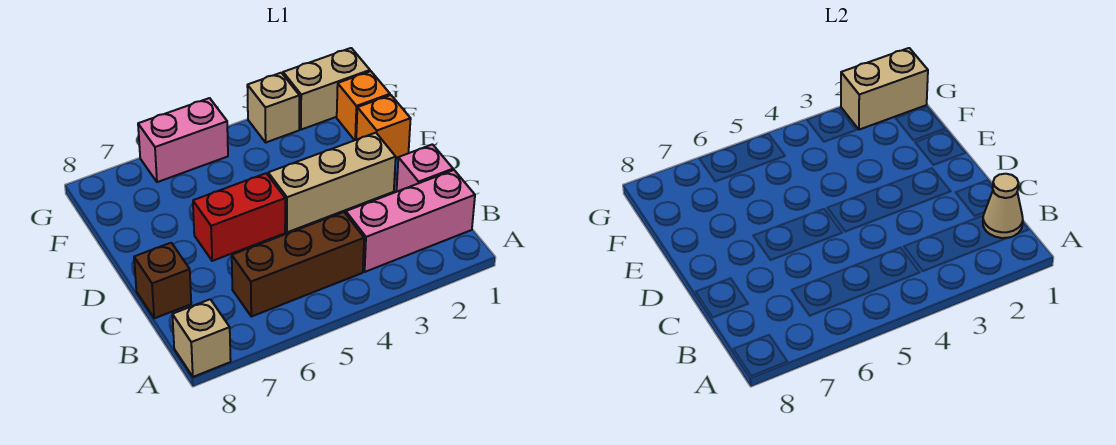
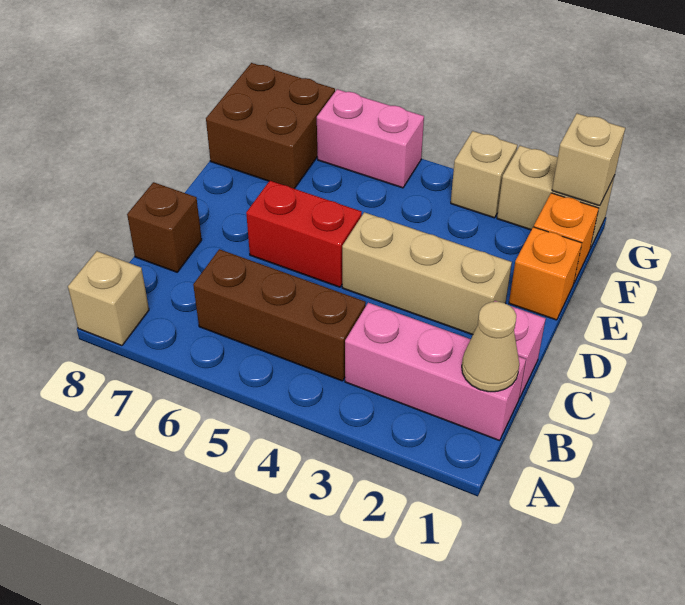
none -> brown brick F7:G8 level 1
tan brick G1:G2 level 2 -> tan brick G1 level 2

